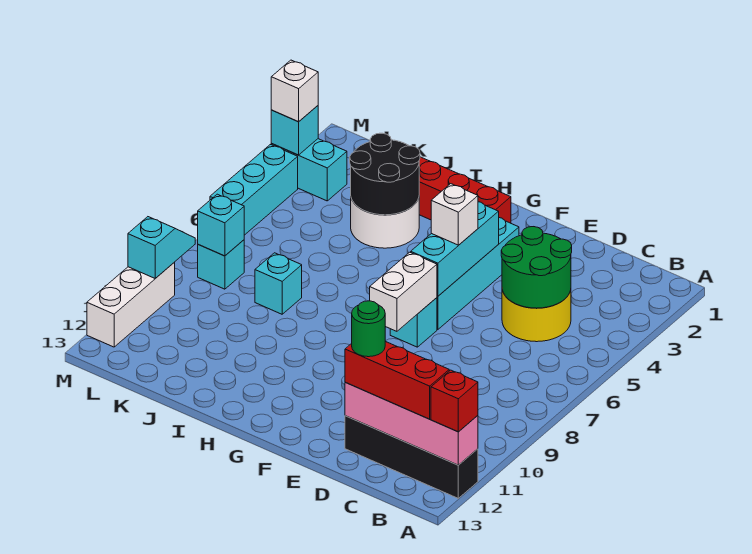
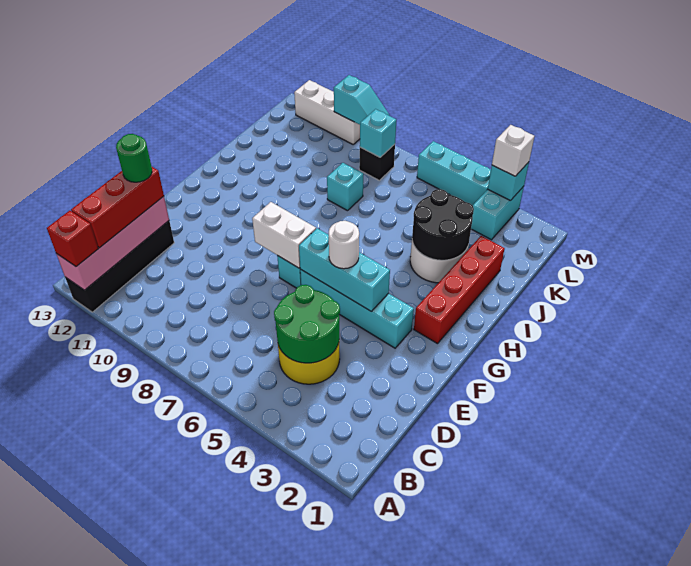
white brick F5 level 3 -> white round brick F5 level 3
cyan brick L8 level 1 -> black brick L8 level 1

